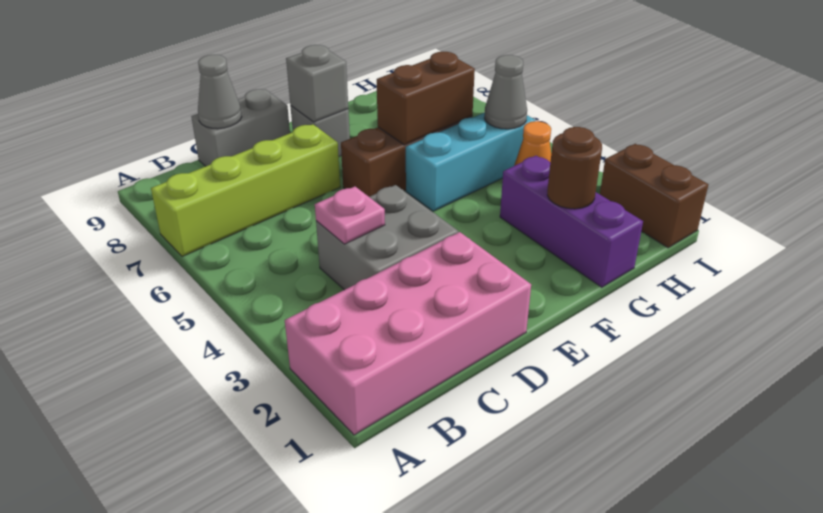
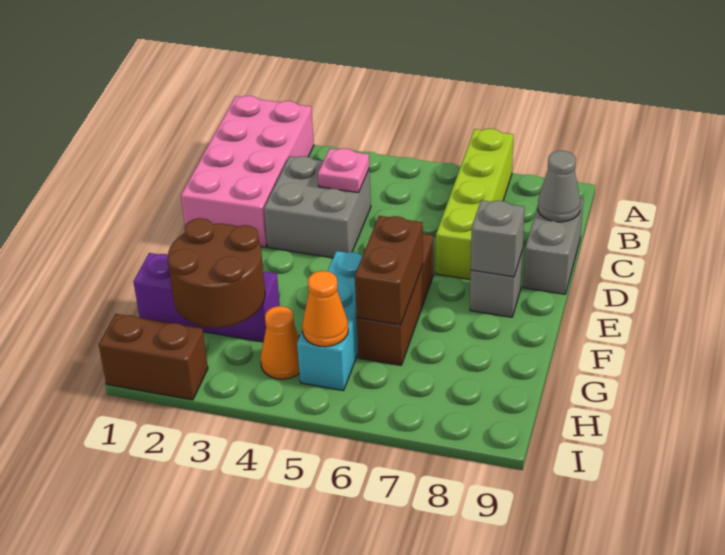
brown round brick G2 level 2 -> brown round brick G2:H3 level 2
grey cone H5 level 2 -> orange cone H5 level 2

